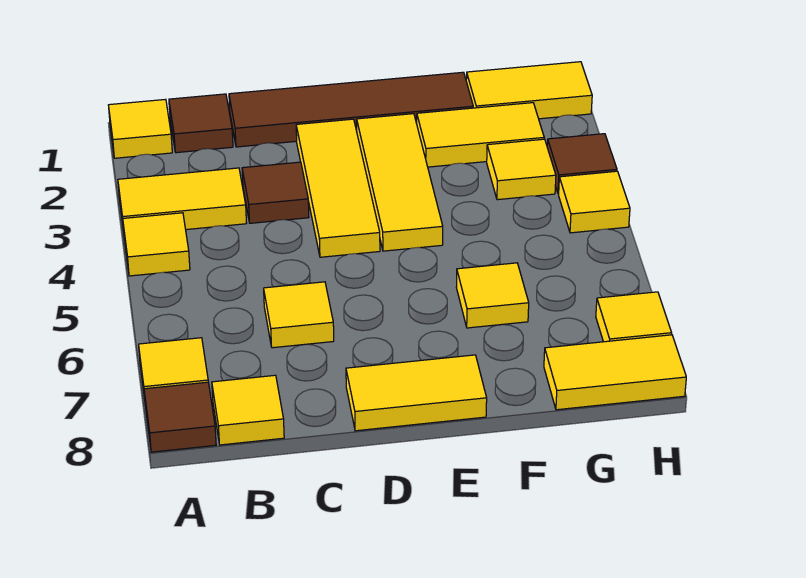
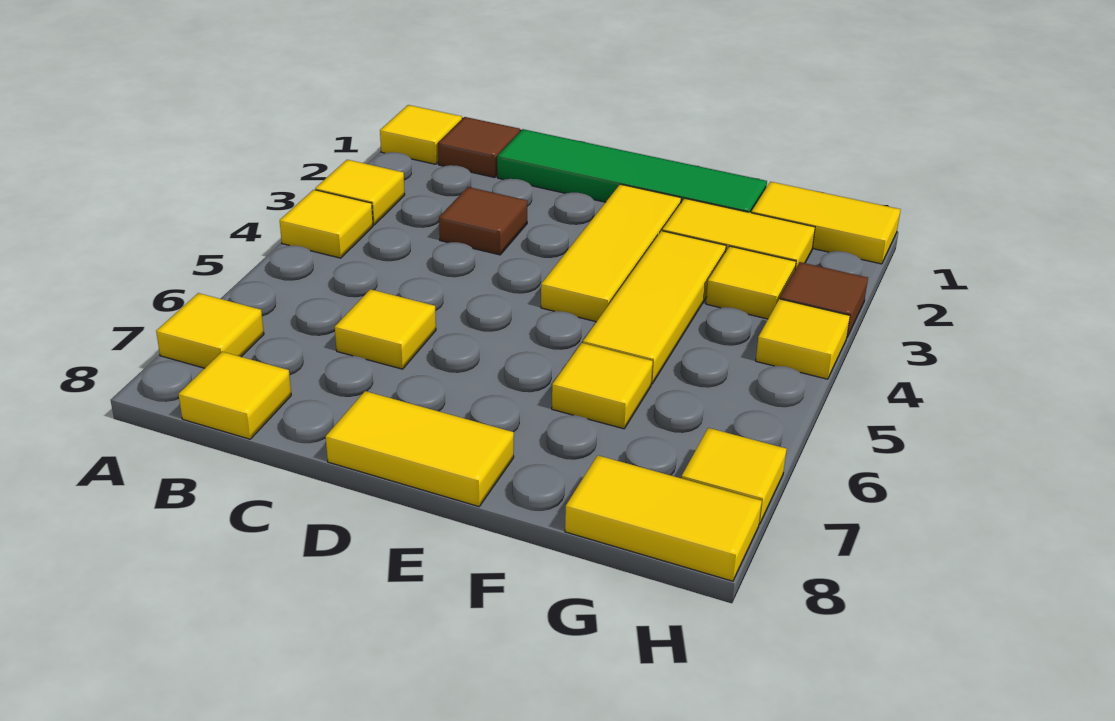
yellow tile A3:B3 level 1 -> yellow tile A3 level 1
brown tile A8 level 1 -> none
brown tile C1:F1 level 1 -> green tile C1:F1 level 1
yellow tile D2:D4 level 1 -> yellow tile F3:F5 level 1

